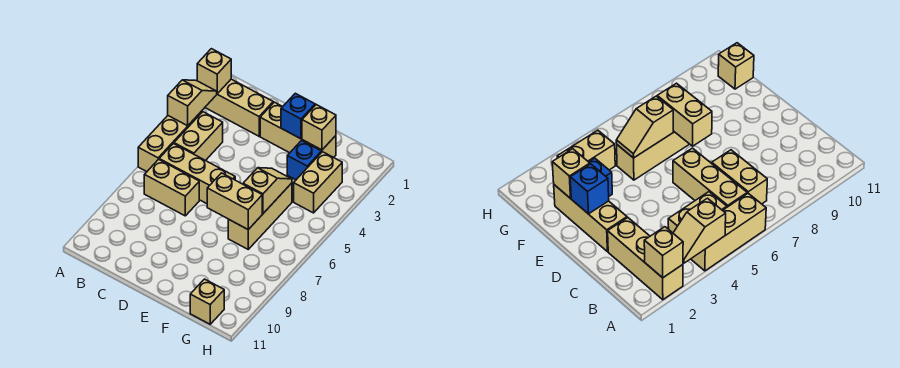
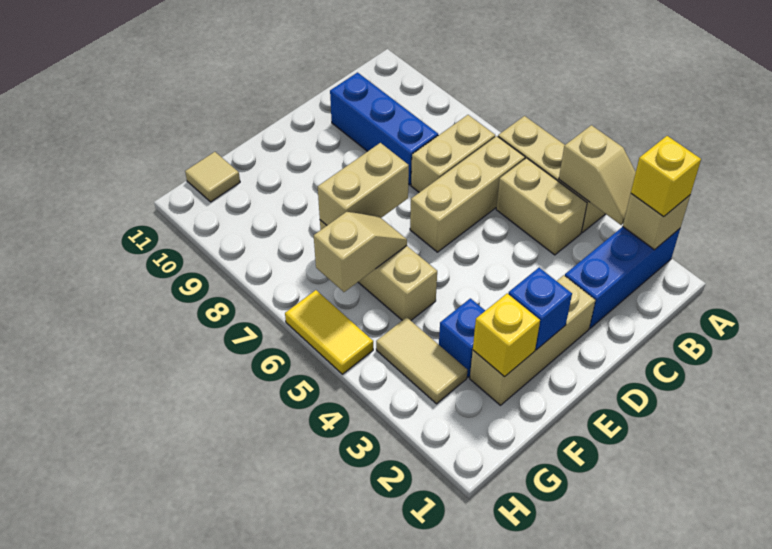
tan brick A2:C2 level 1 -> blue brick A2:C2 level 1
none -> yellow brick A2 level 3
none -> blue brick C8:C10 level 1
tan brick F2 level 2 -> yellow brick F2 level 2
tan slope F5:F6 level 2 top 6 -> tan slope F6:G6 level 2 top G
tan brick G3:G4 level 1 -> tan tile G3:G4 level 1
tan brick G11 level 1 -> tan tile G11 level 1
none -> yellow tile H5:H6 level 1

